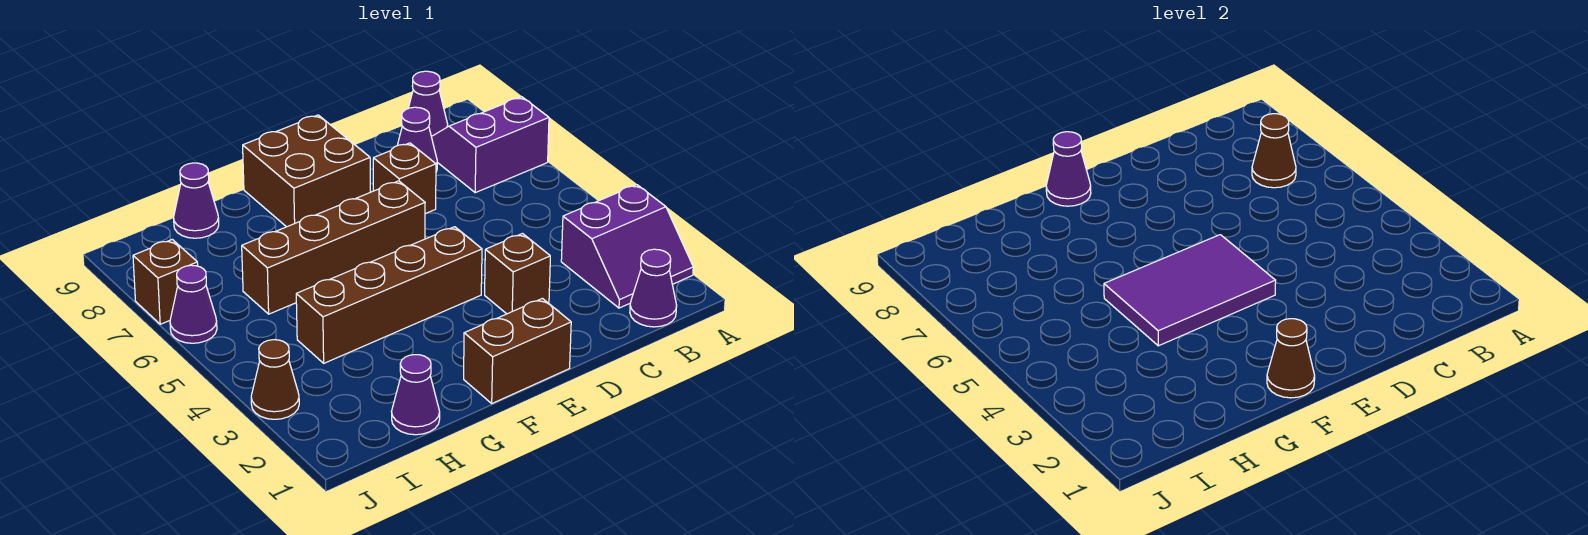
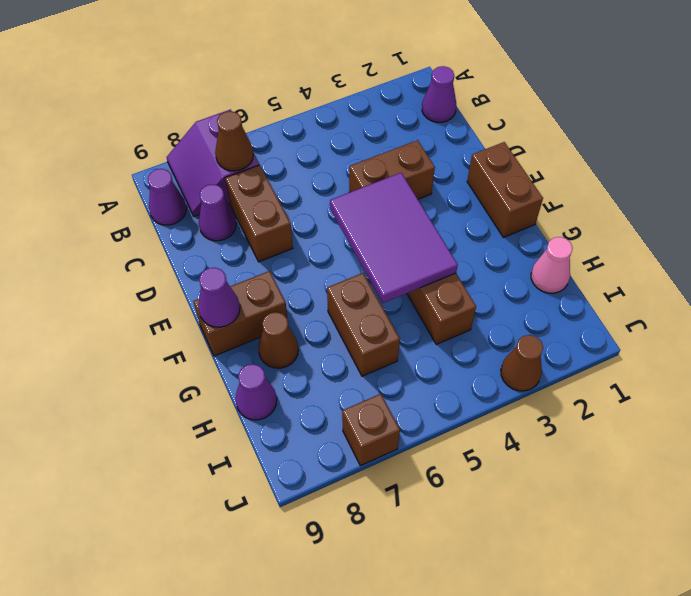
purple slope A2:B3 level 1 top 3 -> none
brown brick D3 level 1 -> brown brick D3:D4 level 1
brown brick D7 level 1 -> brown brick C7:D7 level 1
brown brick E6:H6 level 1 -> brown brick G6:H6 level 1
brown brick E8:F9 level 1 -> brown brick F8:F9 level 1
brown cone F1 level 2 -> brown cone G8 level 1
purple cone H1 level 1 -> pink cone H1 level 1
purple cone J6 level 1 -> none

